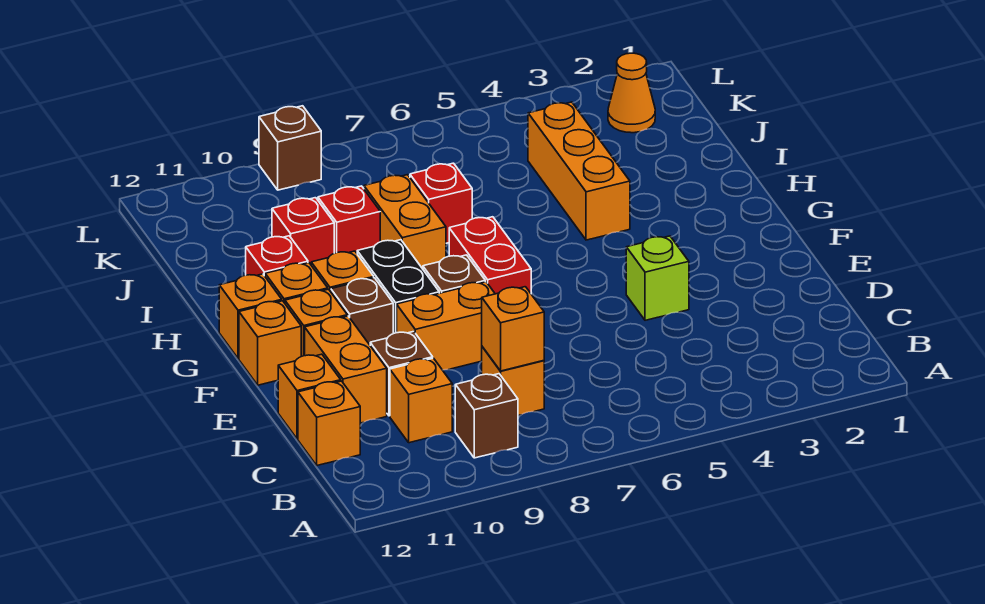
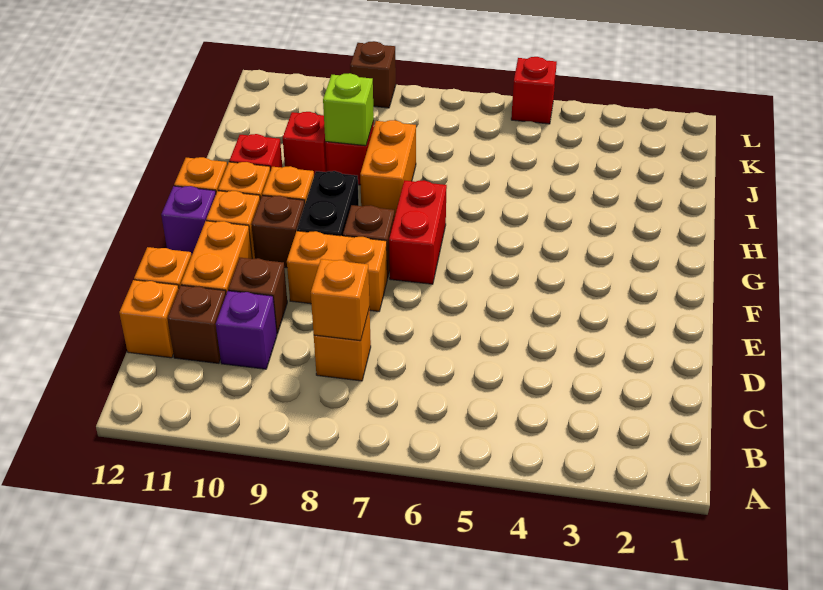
brown brick B9 level 1 -> brown brick C11 level 1
orange brick C10 level 1 -> purple brick C10 level 1
lime brick E4 level 1 -> lime brick I9 level 2
orange brick F12 level 1 -> purple brick F12 level 1
orange brick H4:J4 level 1 -> none
red brick I7 level 1 -> red brick L5 level 1
orange cone K2 level 1 -> none

